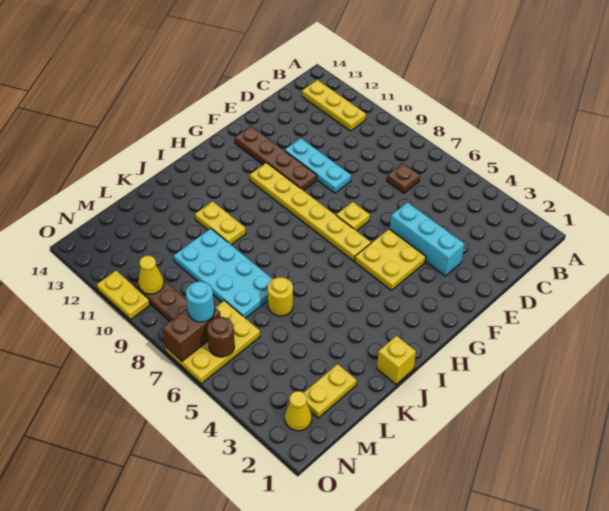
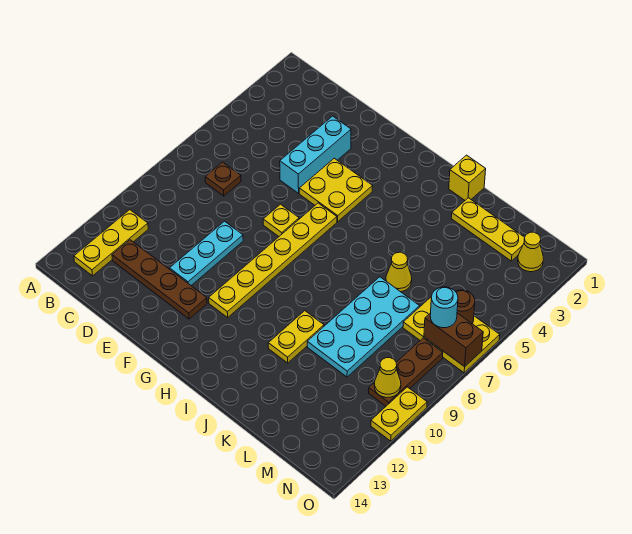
brown plate F10:F13 level 1 -> brown plate C12:F12 level 1
yellow round brick K6 level 1 -> yellow cone K6 level 1
yellow plate L2:M2 level 1 -> yellow plate K2:M2 level 1

